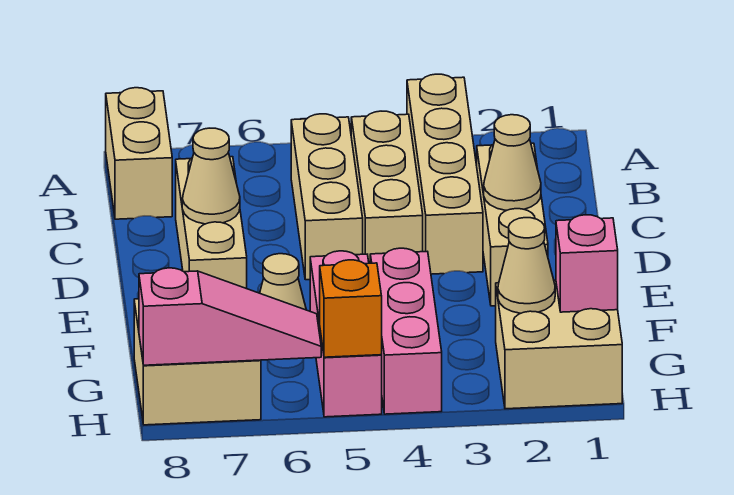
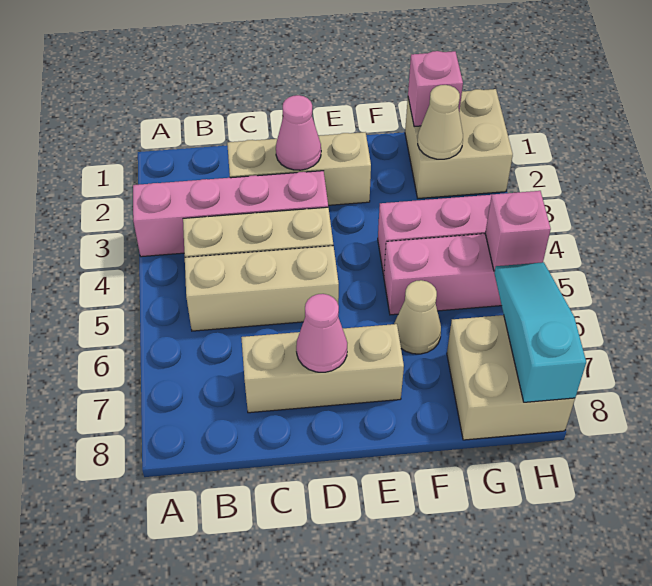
tan brick A3:D3 level 1 -> pink brick A3:D3 level 1
tan brick A8:B8 level 1 -> none
tan cone D2 level 2 -> pink cone D2 level 2
tan cone D7 level 2 -> pink cone D7 level 2
orange brick H5 level 2 -> pink brick H5 level 2
pink slope H6:H8 level 2 top 8 -> cyan slope H6:H8 level 2 top 8

